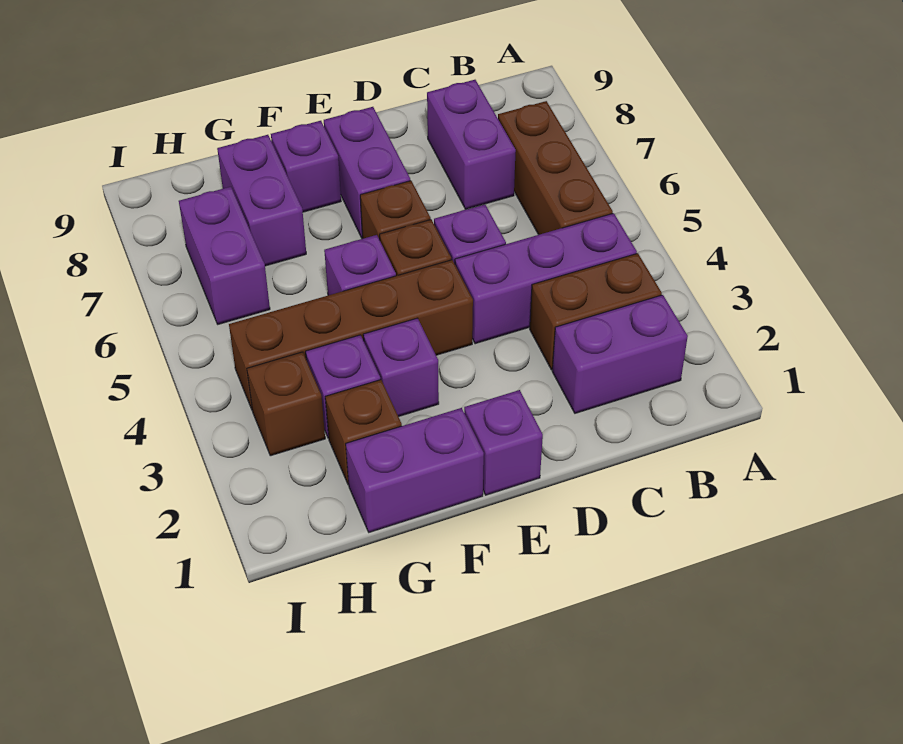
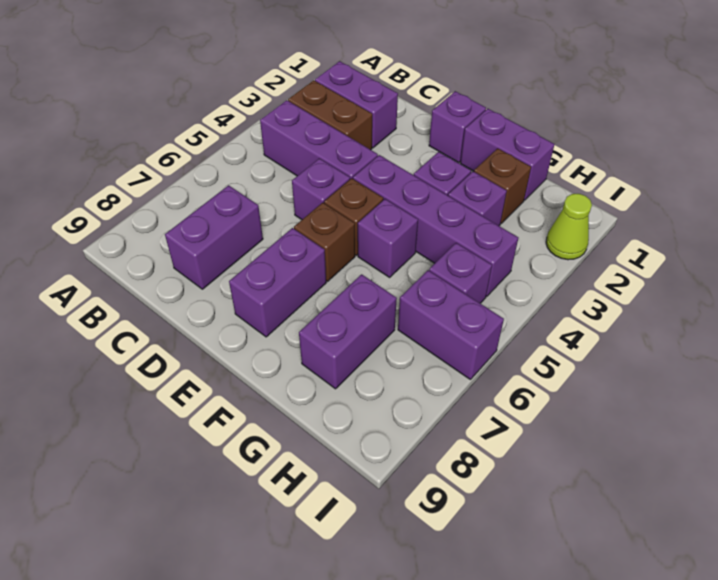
brown brick B5:B7 level 1 -> none
brown brick E4:H4 level 1 -> purple brick E4:H4 level 1
purple brick F8 level 1 -> purple brick H5 level 1
brown brick H3 level 1 -> none
purple brick H6:H7 level 1 -> purple brick H6:I6 level 1
none -> lime cone I2 level 1

